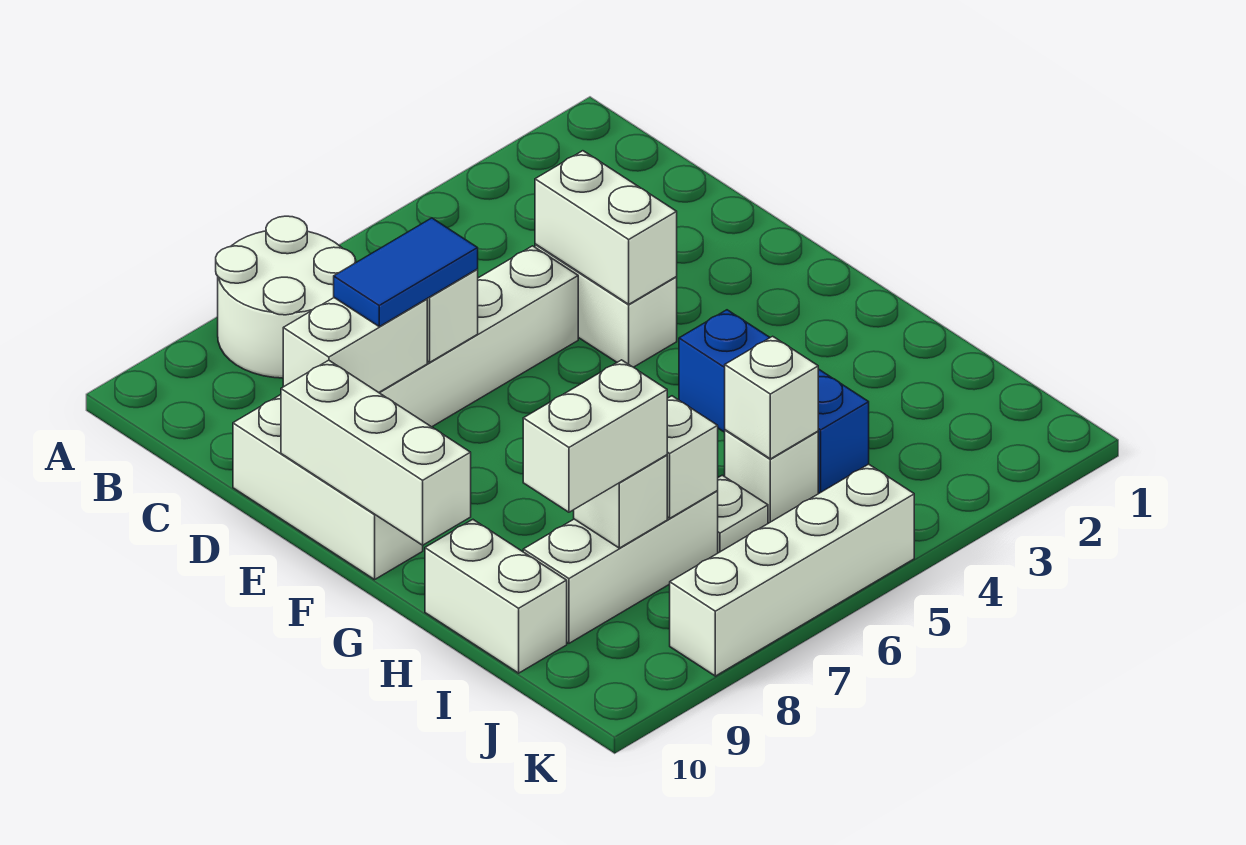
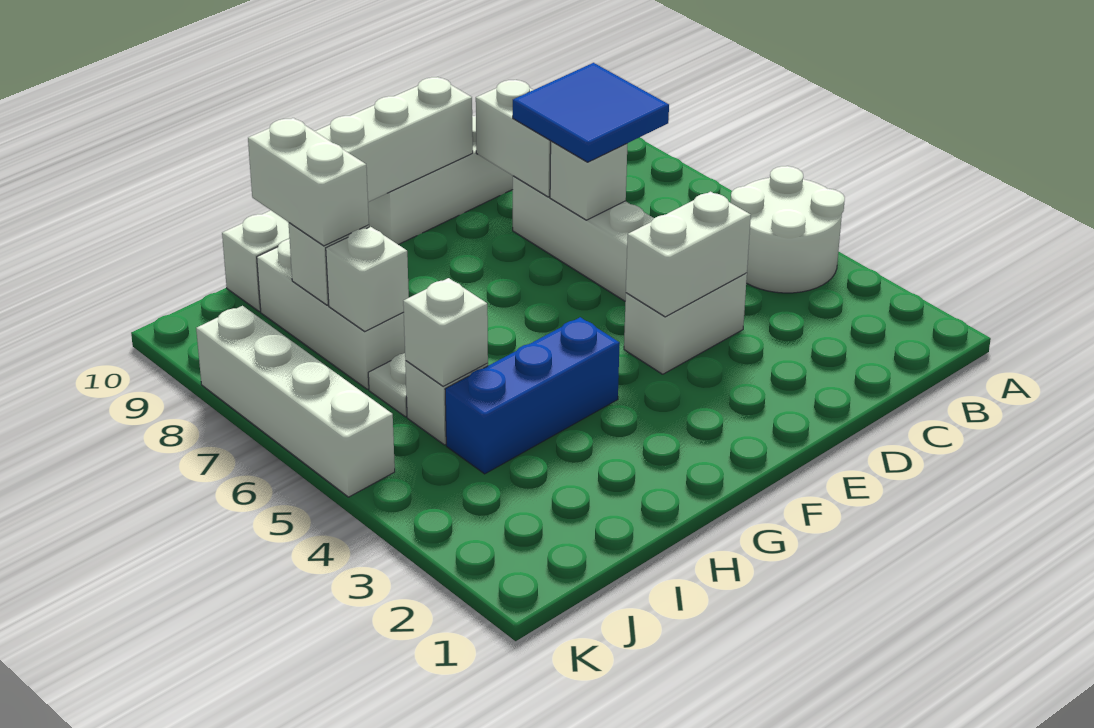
white round brick A7:B8 level 1 -> white round brick A4:B5 level 1
blue tile D7:D8 level 3 -> blue tile C7:D8 level 3

